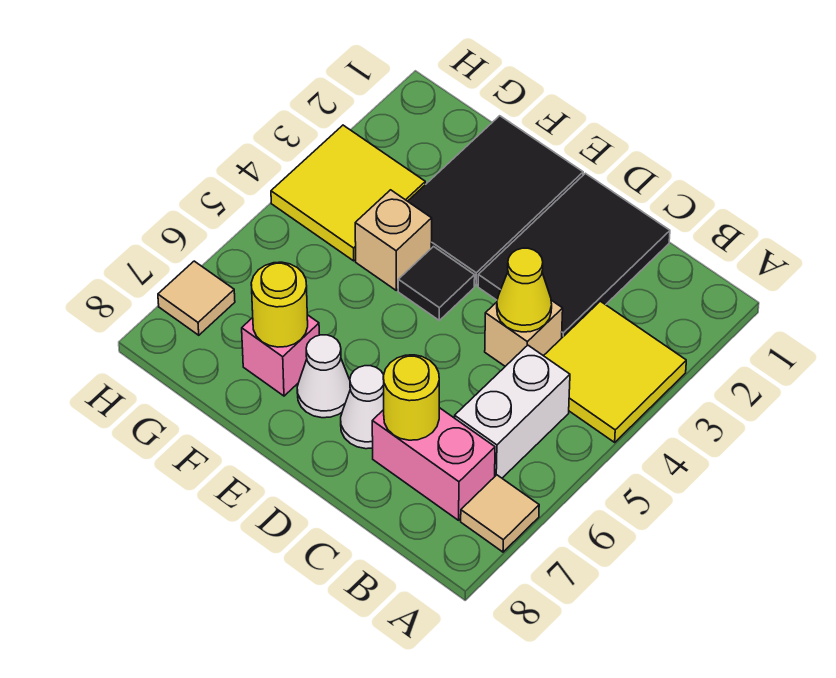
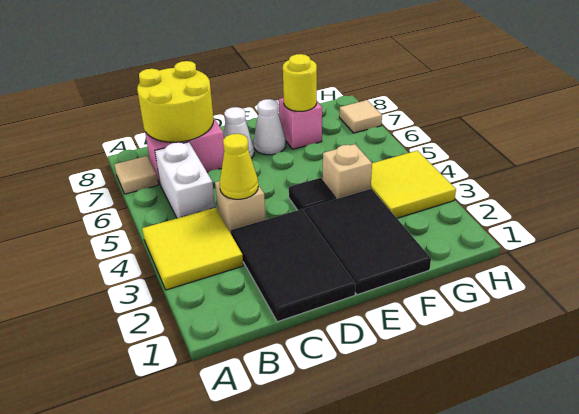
yellow round brick C7 level 2 -> yellow round brick B7:C8 level 2

